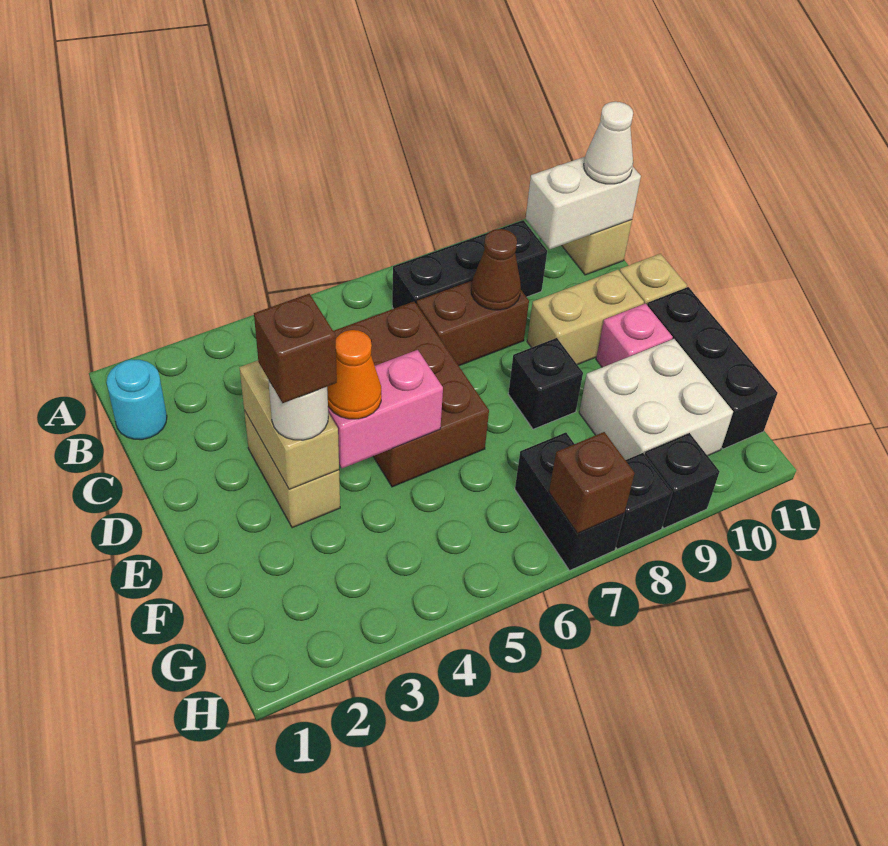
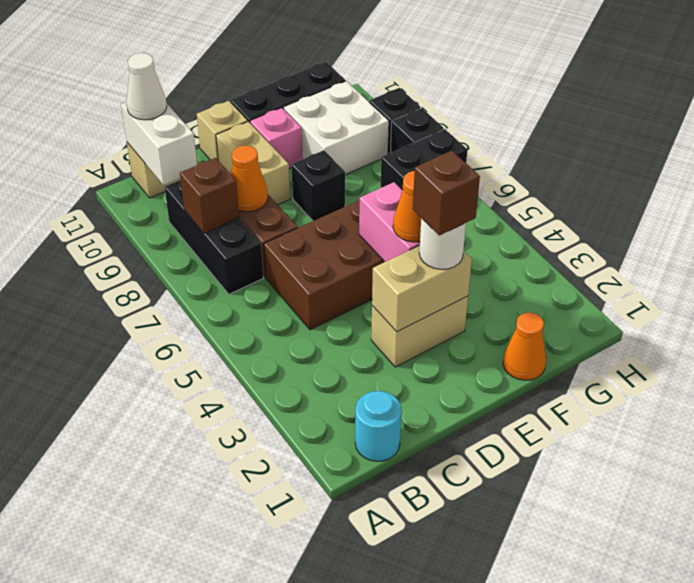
brown cone C8 level 2 -> orange cone C8 level 2
none -> orange cone F1 level 1
brown brick H7 level 2 -> brown brick B8 level 2

